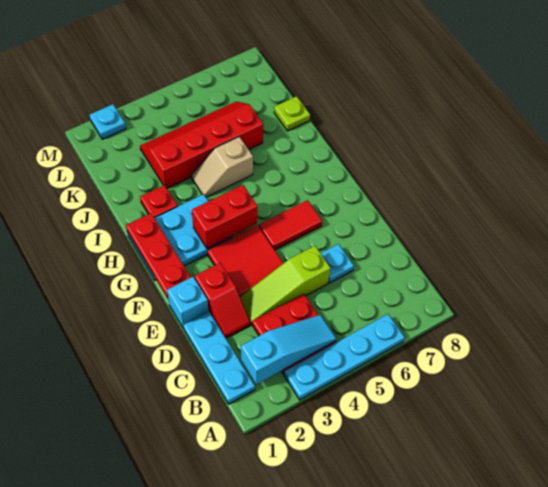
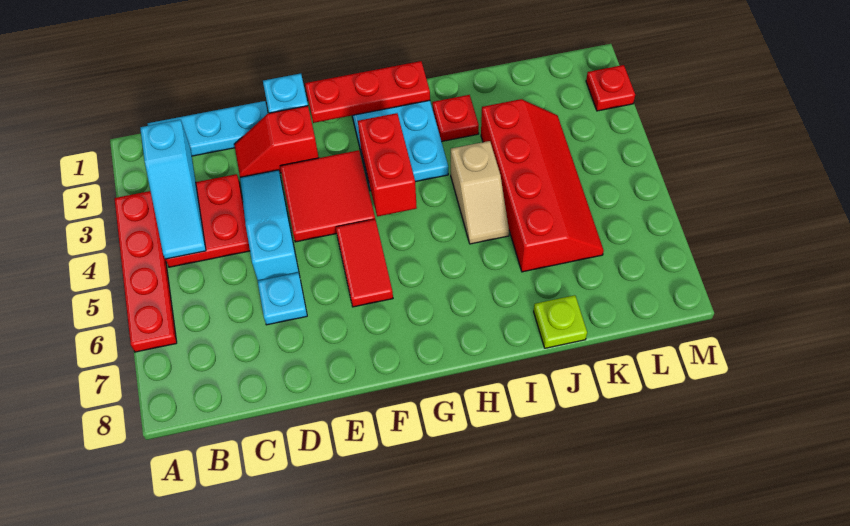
cyan plate A3:A6 level 1 -> red plate A3:A6 level 1
lime slope D3:D5 level 1 top 5 -> cyan slope D3:D5 level 1 top 5
tan slope I4:I5 level 1 top 5 -> tan slope I4:I5 level 1 top 4
cyan plate M2 level 1 -> red plate M2 level 1

